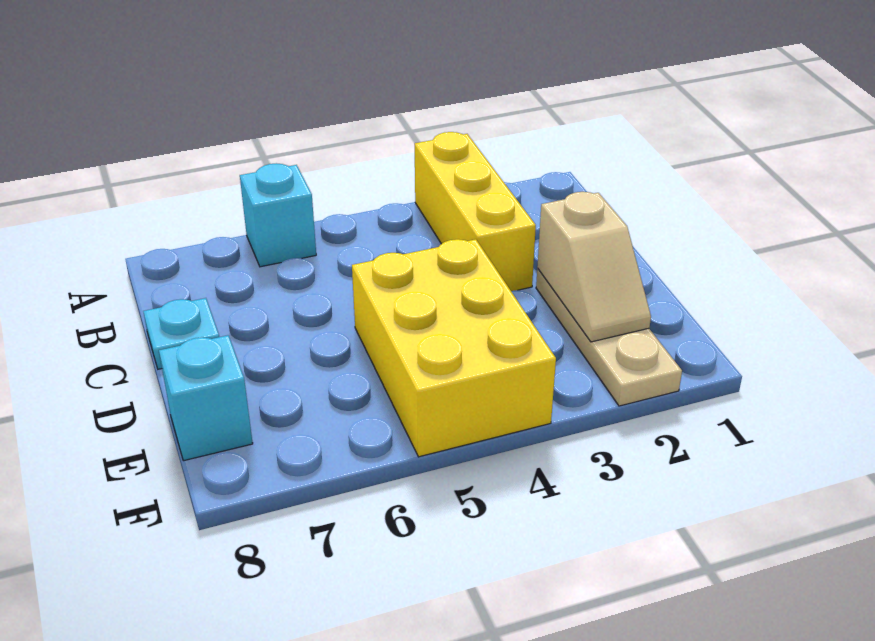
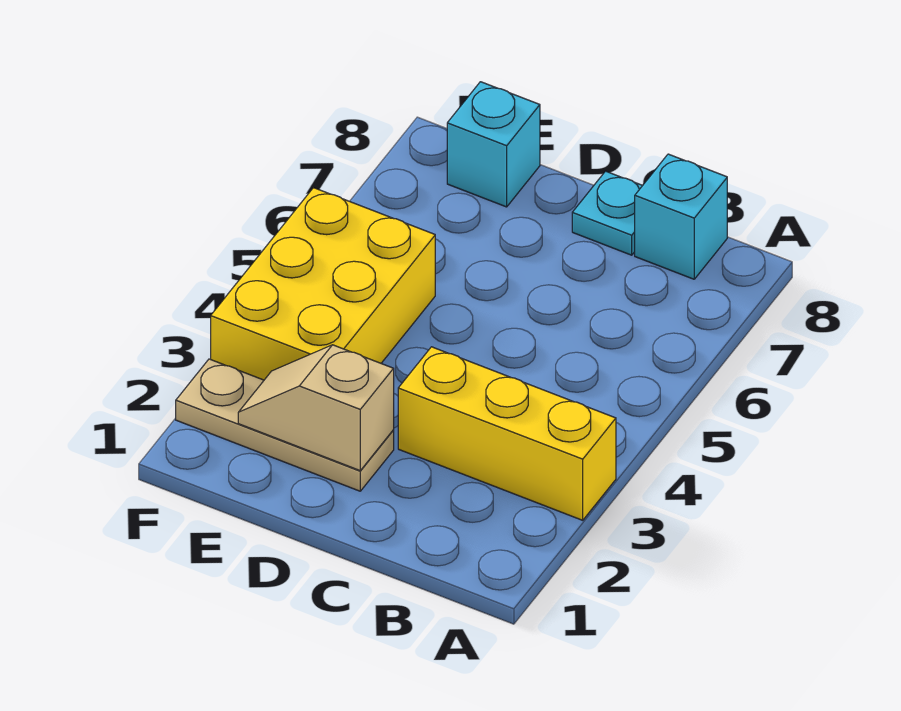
cyan brick A6 level 1 -> cyan brick B8 level 1
yellow brick D4:F5 level 1 -> yellow brick E3:F5 level 1

